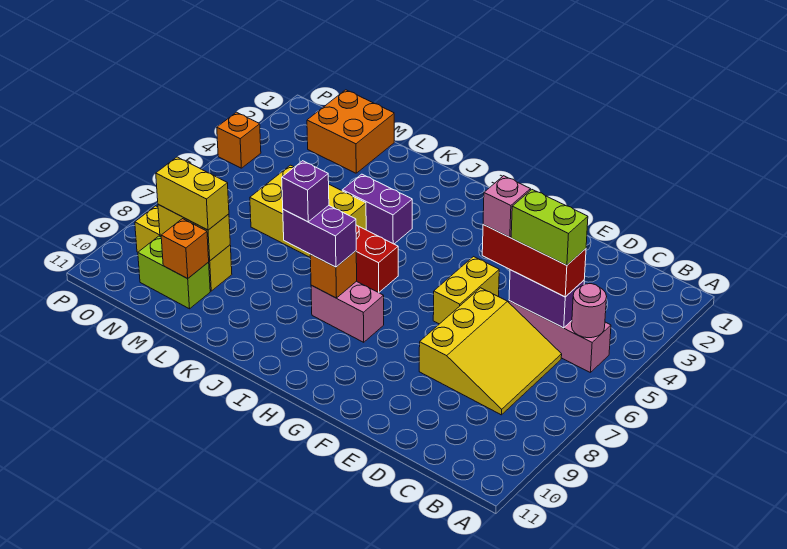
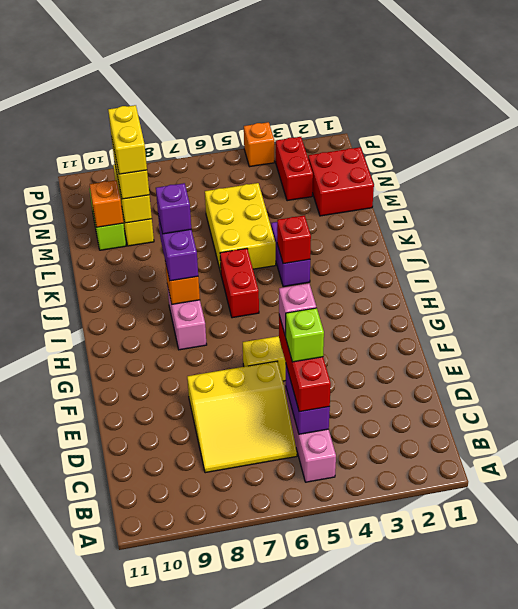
pink round brick B5 level 2 -> none
lime brick C5:D5 level 4 -> lime brick D5 level 4
none -> red brick J4 level 2
orange brick M1:N2 level 1 -> red brick M1:N2 level 1
none -> yellow brick M9:N9 level 4
none -> red brick N3:O3 level 1

